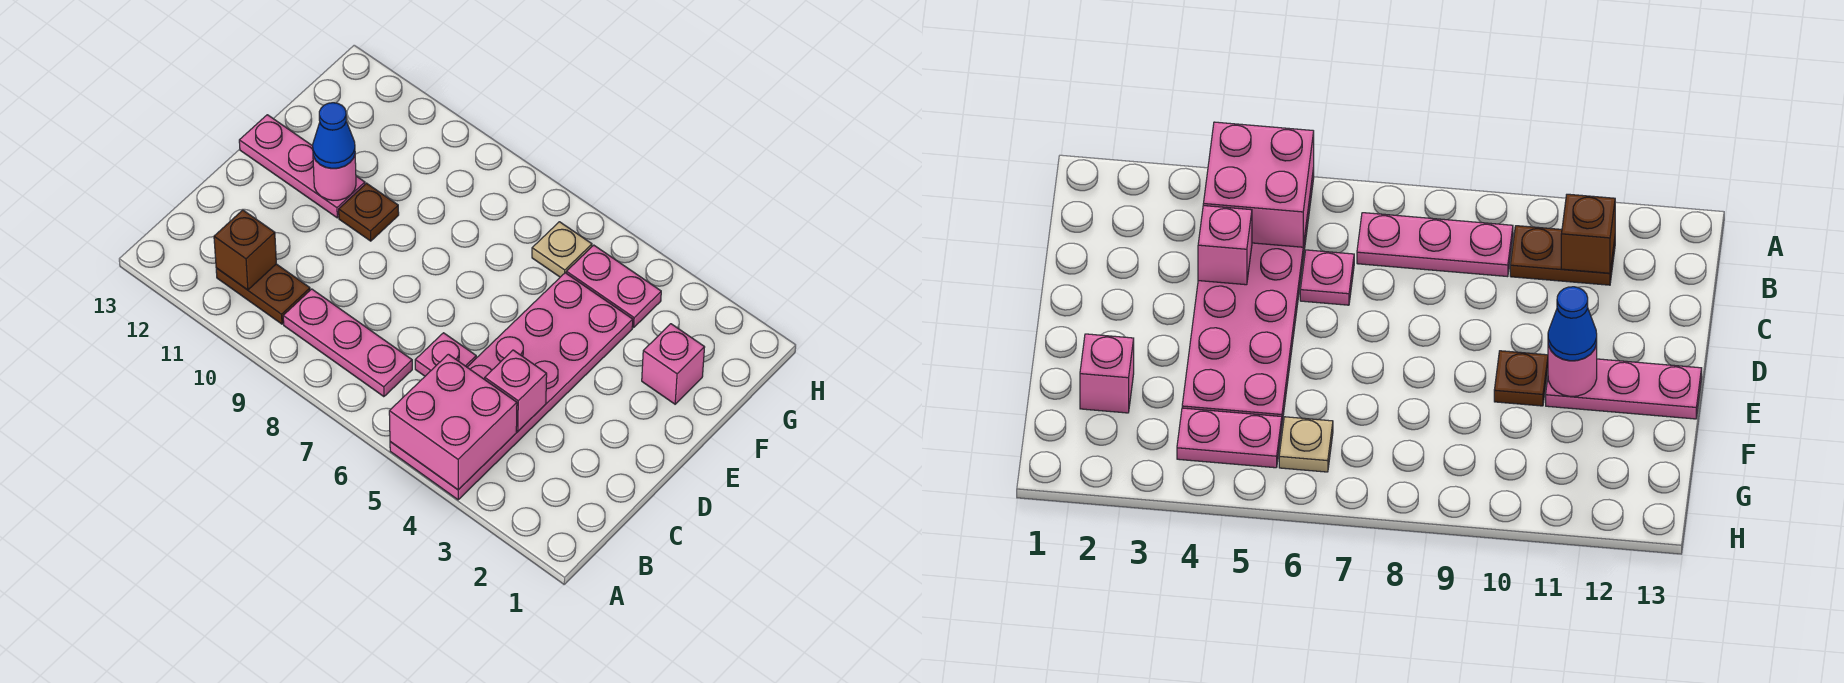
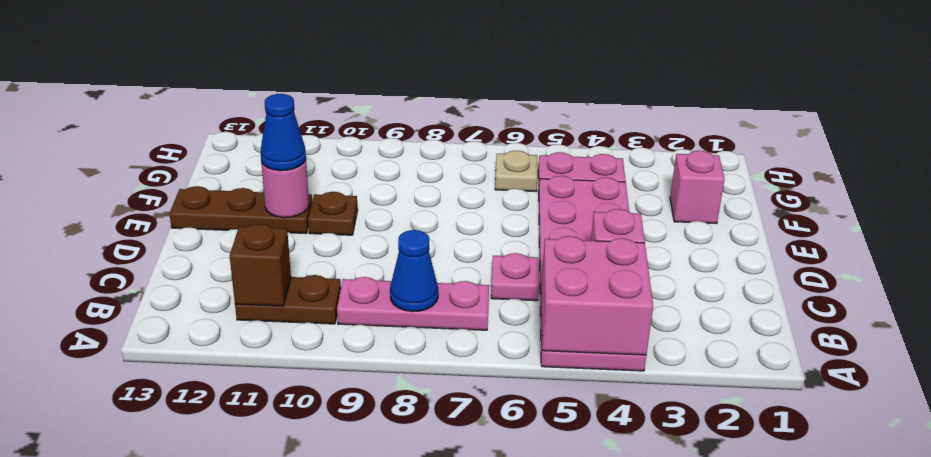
none -> blue cone B8 level 2
pink plate E11:E13 level 1 -> brown plate E11:E13 level 1

